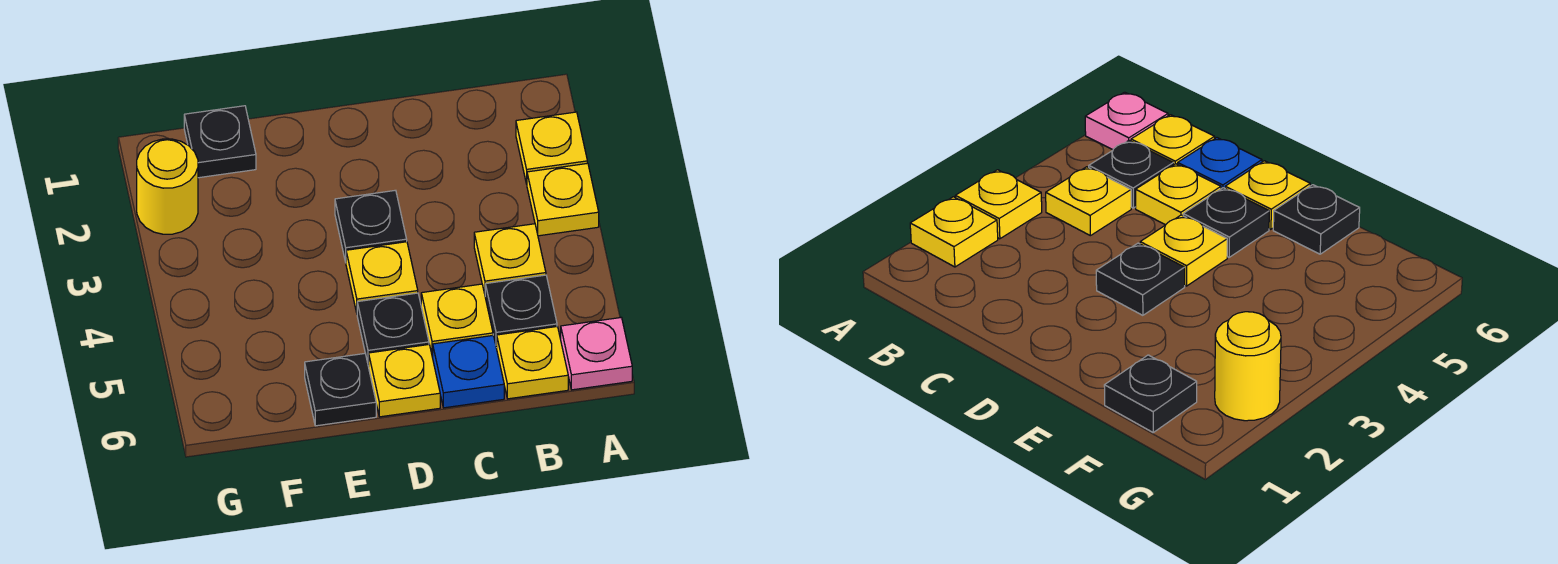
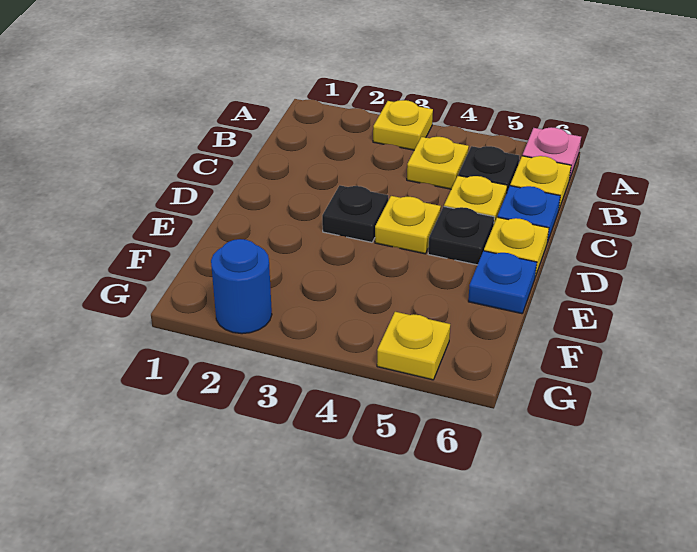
yellow plate A2 level 1 -> yellow plate G5 level 1
black plate E6 level 1 -> blue plate E6 level 1
black plate F1 level 1 -> none
yellow round brick G2 level 1 -> blue round brick G2 level 1

